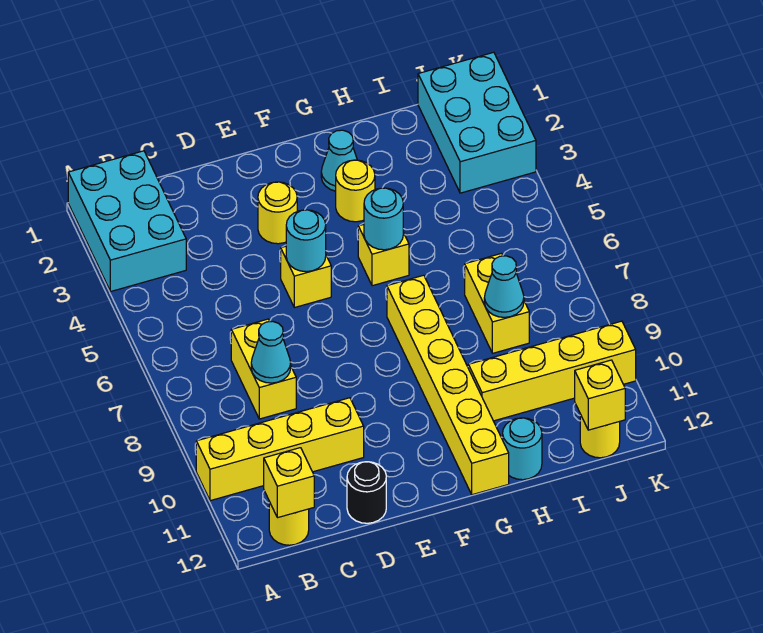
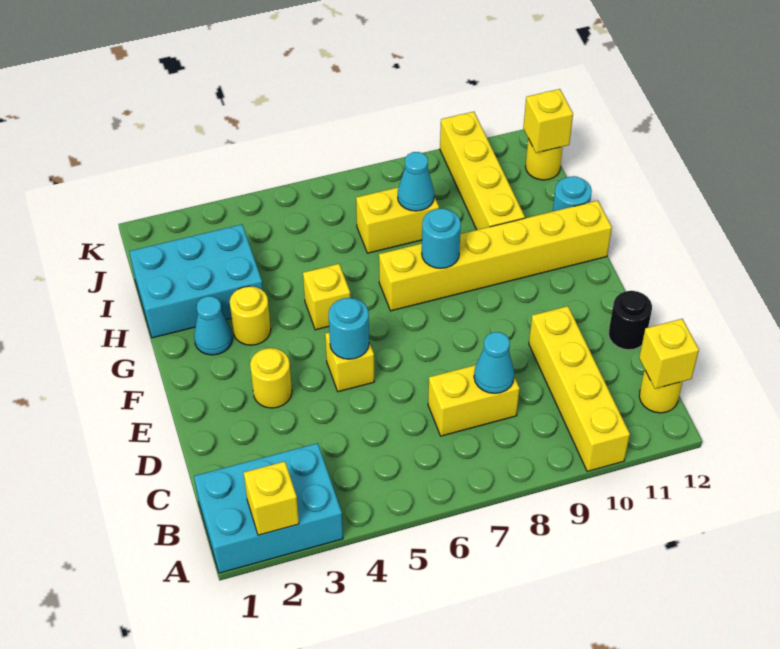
none -> yellow brick A2 level 2
cyan round brick G5 level 2 -> cyan round brick G8 level 2
cyan brick J1:K3 level 1 -> cyan brick H1:I3 level 1

